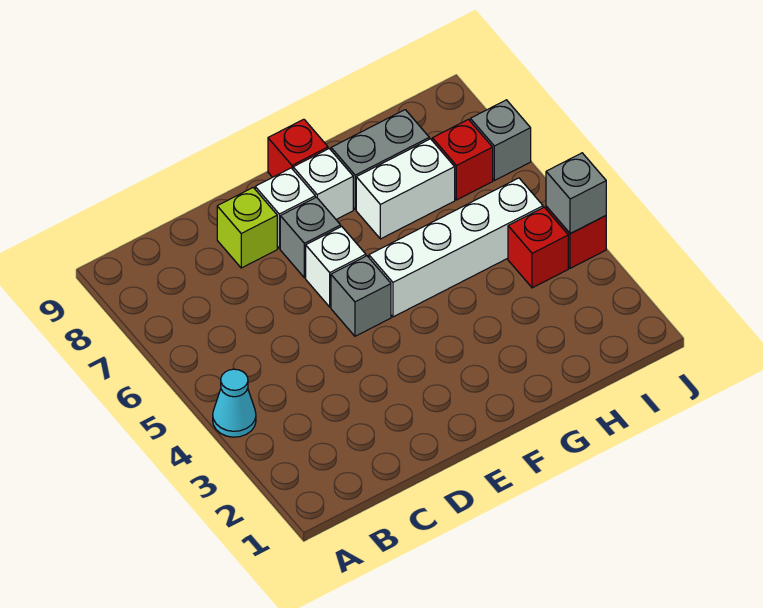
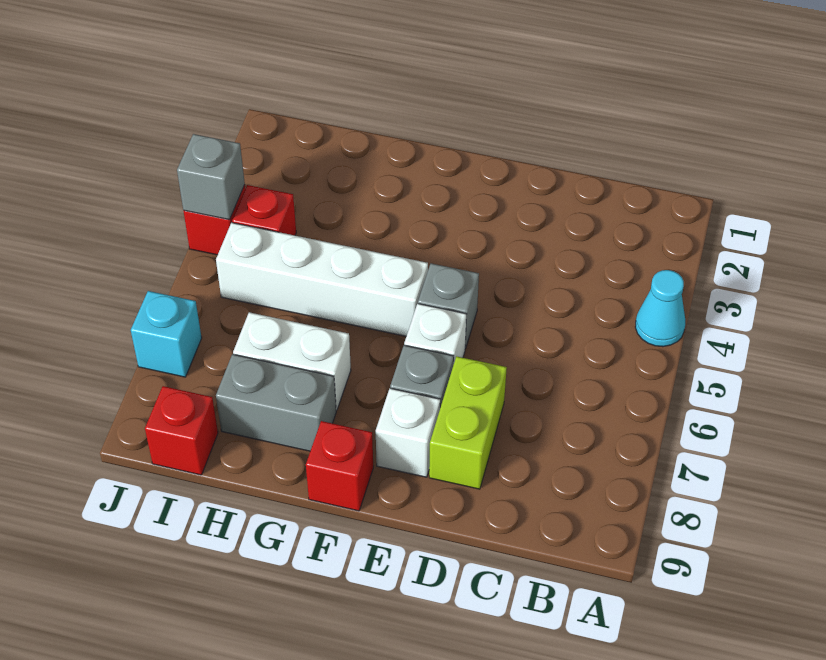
lime brick D8 level 1 -> lime brick D7:D8 level 1
white brick F8 level 1 -> none
red brick I7 level 1 -> red brick I9 level 1
grey brick J7 level 1 -> cyan brick J7 level 1

